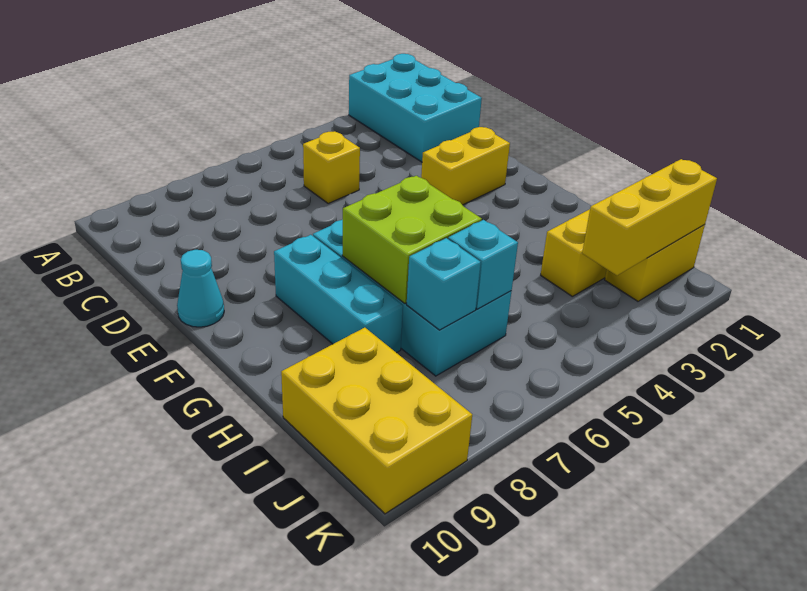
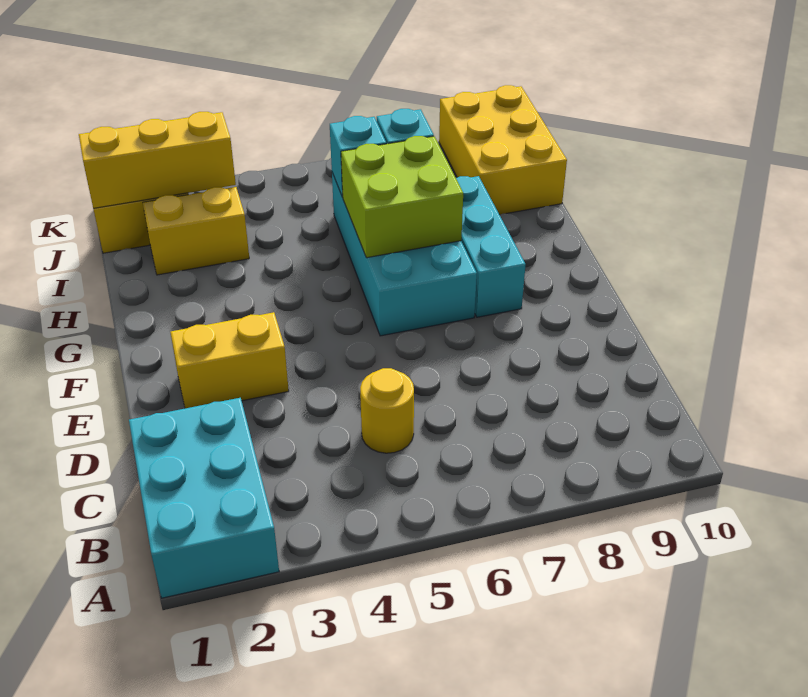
yellow brick C5 level 1 -> yellow round brick C5 level 1
cyan cone E10 level 1 -> none

